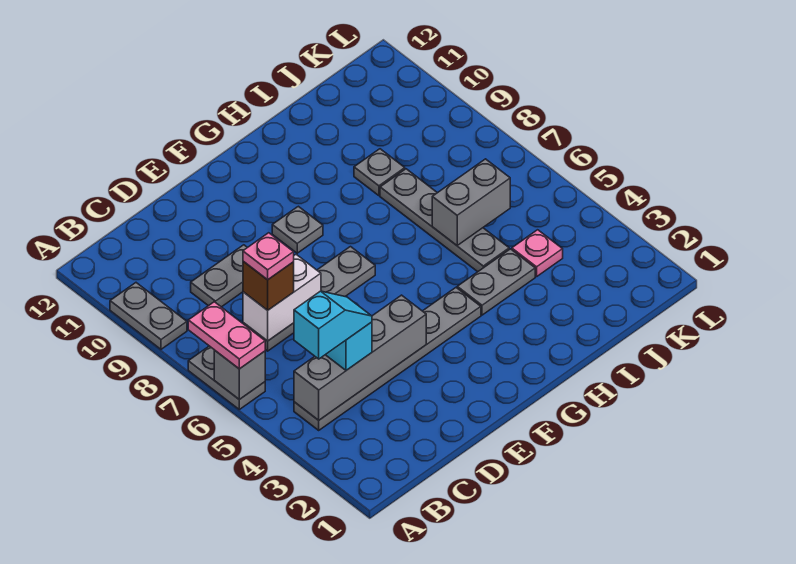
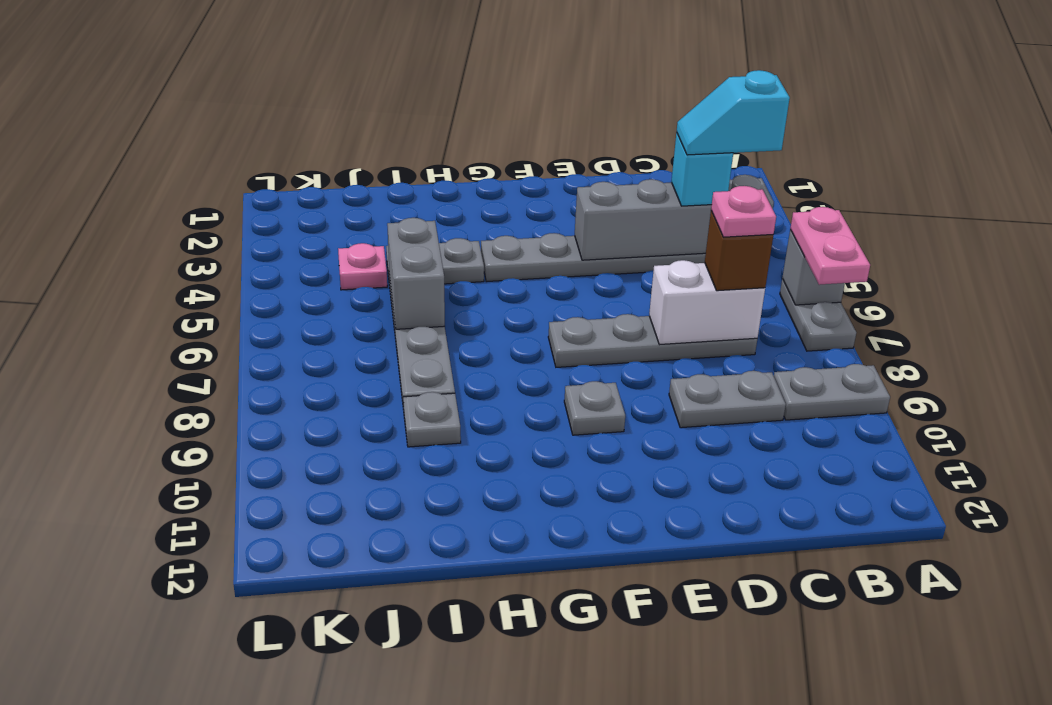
grey plate A9:A10 level 1 -> grey plate A9:B9 level 1
grey brick I6:J6 level 2 -> grey brick I5:I6 level 2

